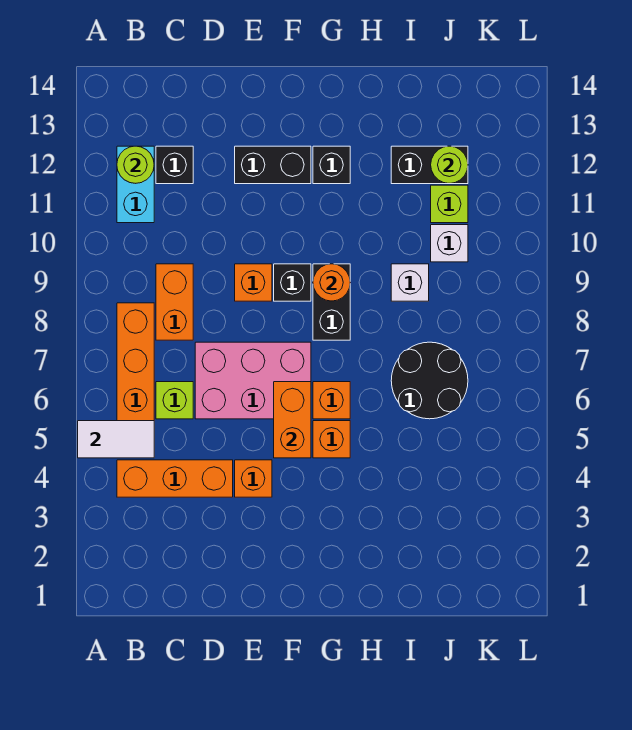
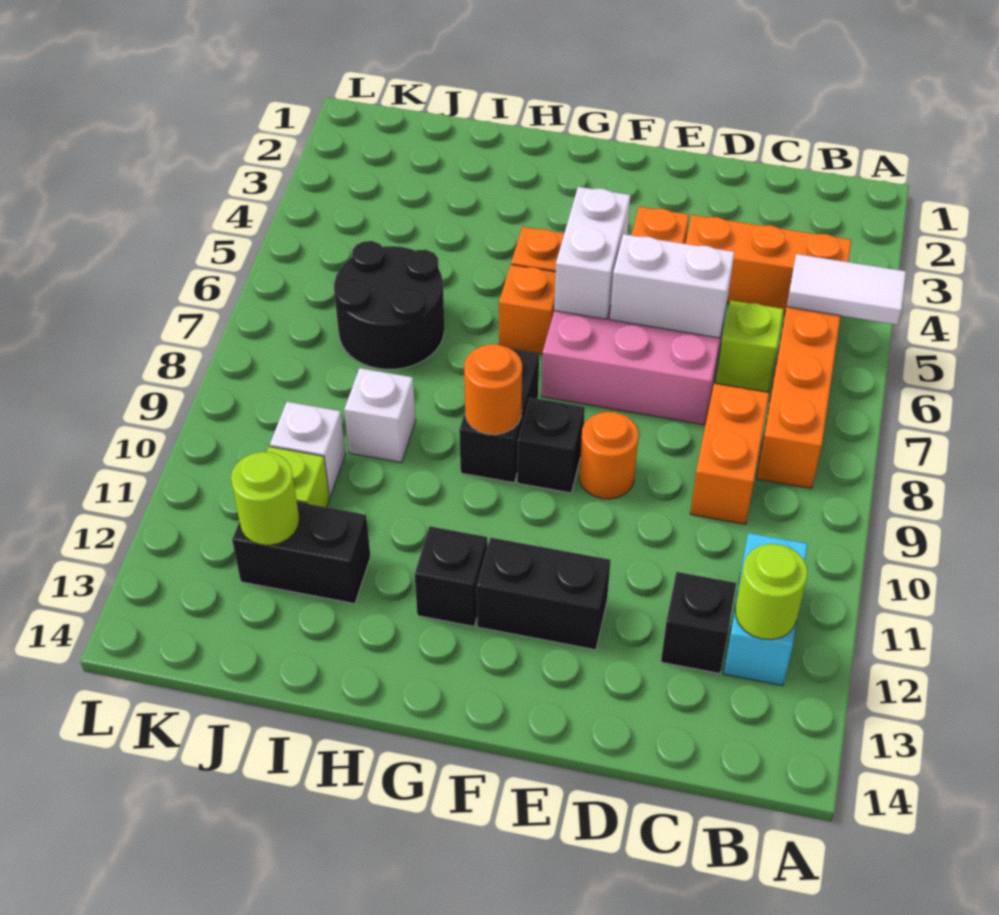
none -> white brick D6:E6 level 2
orange brick E9 level 1 -> orange round brick E9 level 1
orange brick F5:F6 level 2 -> white brick F5:F6 level 2

